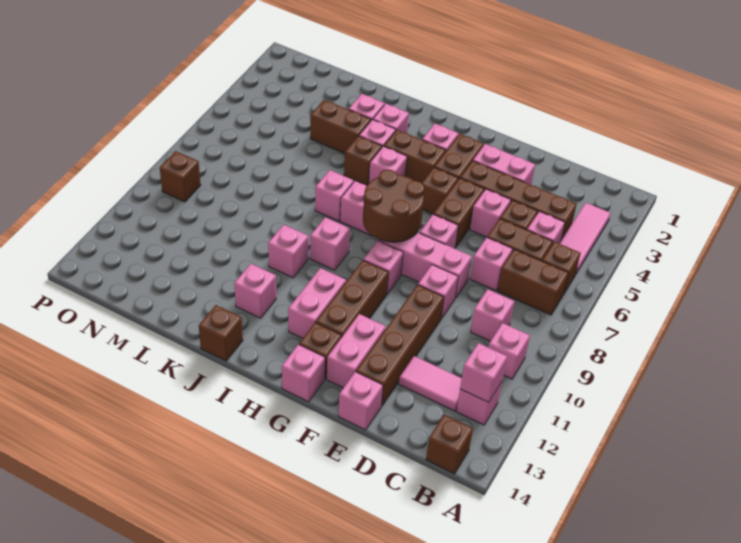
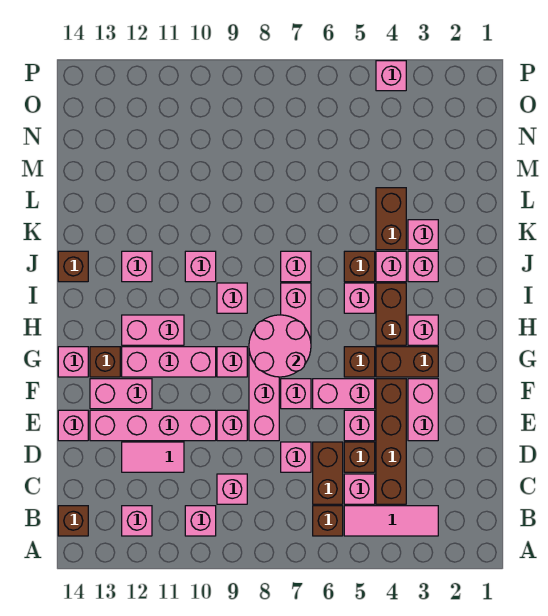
brown brick B7:C7 level 1 -> none
pink brick B12 level 2 -> pink brick P4 level 1
pink tile C12:D12 level 1 -> pink tile D11:D12 level 1
brown brick E10:E13 level 1 -> pink brick E10:E13 level 1
brown brick F5:F6 level 1 -> pink brick F5:F6 level 1
brown round brick G7:H8 level 2 -> pink round brick G7:H8 level 2
brown brick G10:G12 level 1 -> pink brick G10:G12 level 1
brown brick O9 level 1 -> none

